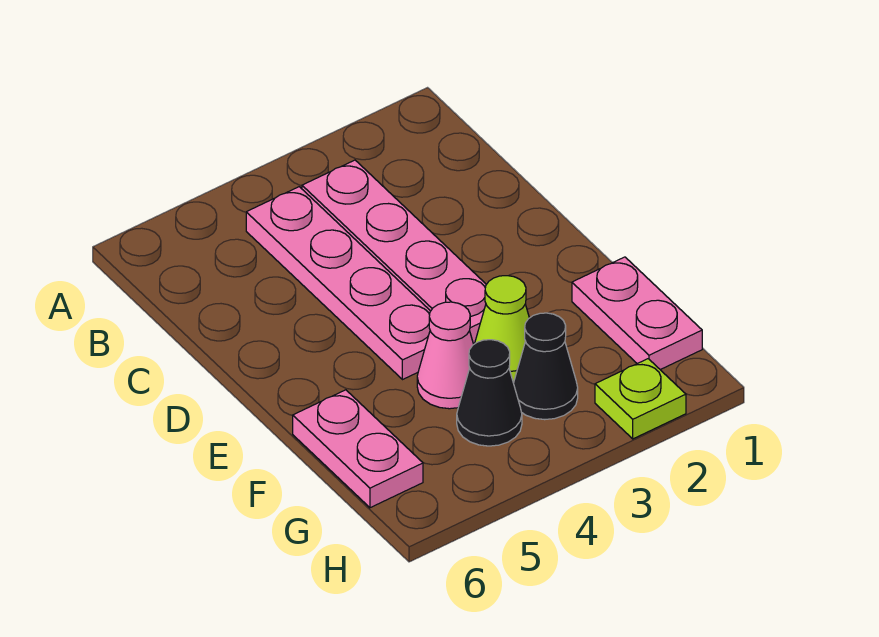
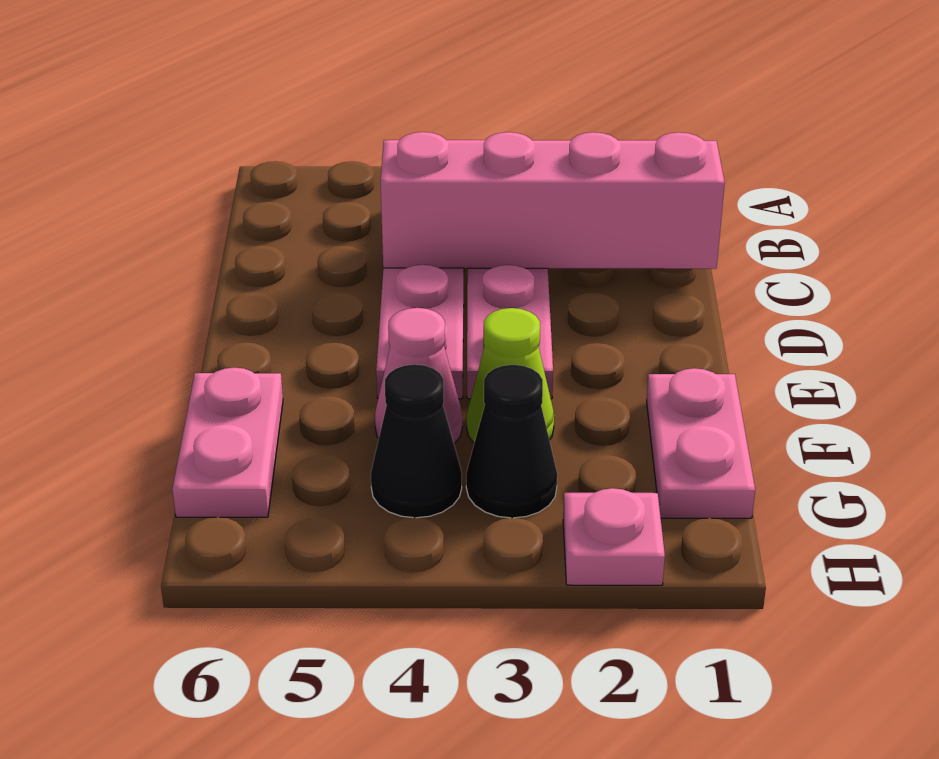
none -> pink brick C1:C4 level 2
lime plate H2 level 1 -> pink plate H2 level 1

